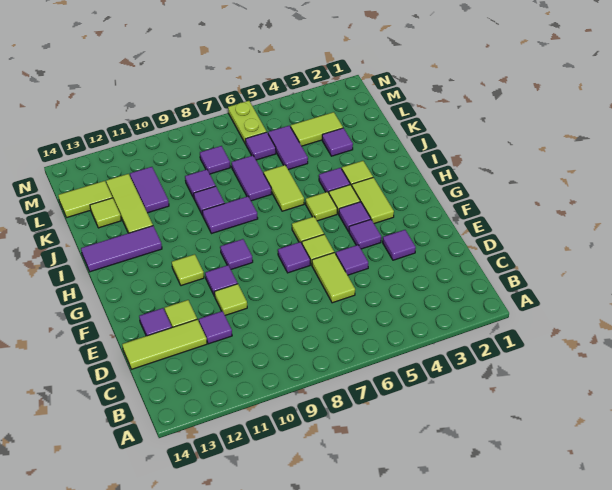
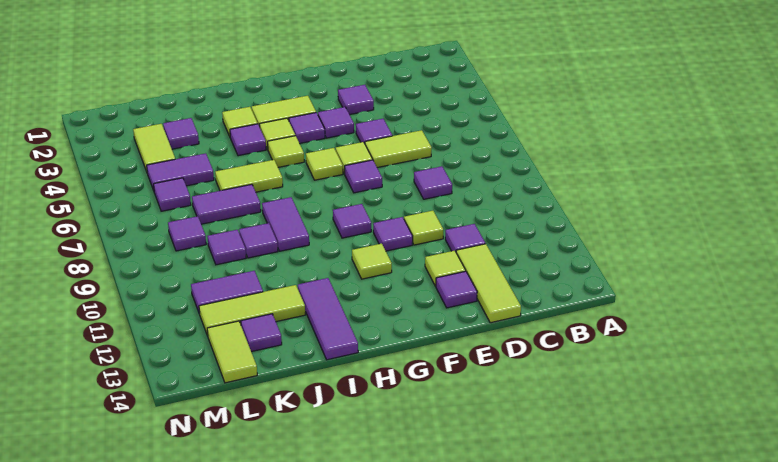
none -> purple tile D8 level 1
lime tile K13 level 1 -> purple tile K13 level 1
lime plate M6:N6 level 1 -> none

